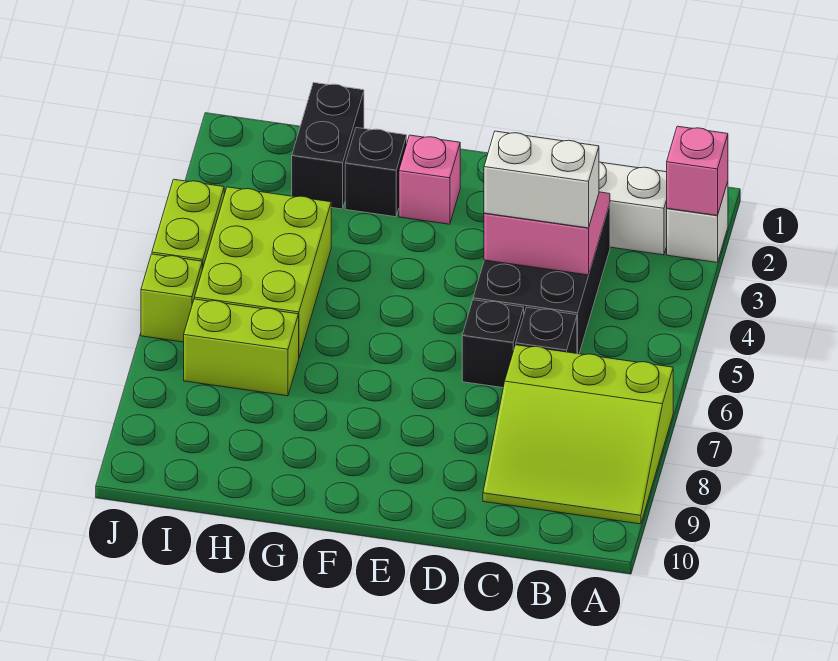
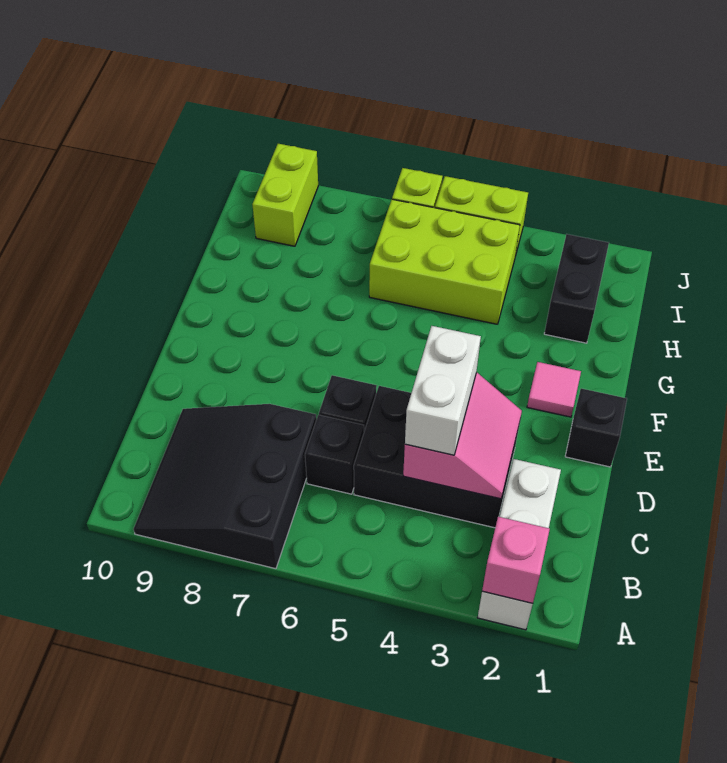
lime slope A7:C9 level 1 top 7 -> black slope A7:C9 level 1 top 7
pink brick F2 level 1 -> pink tile F2 level 1
black brick G2 level 1 -> black brick E1 level 1
black brick H1:H2 level 1 -> black brick H2:I2 level 1
lime brick H7:I7 level 1 -> lime brick I9:J9 level 1

